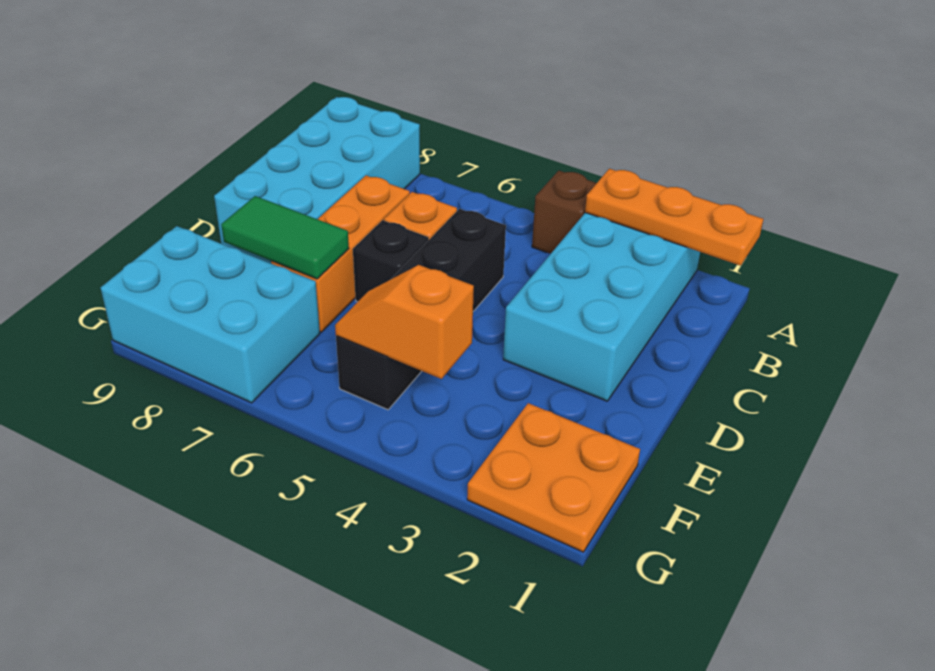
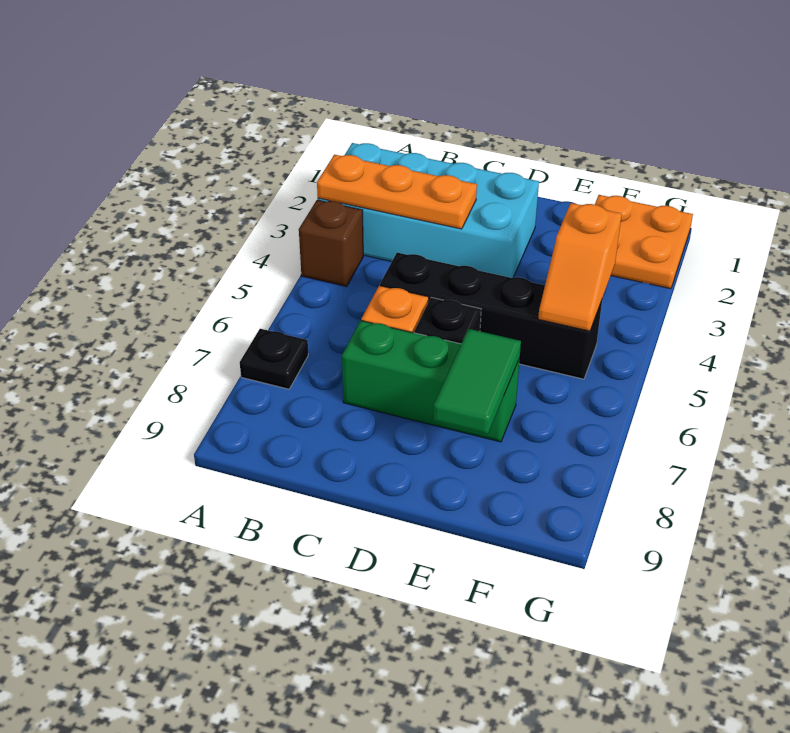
orange plate A1:A3 level 2 -> orange plate A3:C3 level 2
none -> black plate A7 level 1
cyan brick A8:D9 level 1 -> none
orange brick C7:E7 level 1 -> green brick C7:E7 level 1
cyan brick F7:G9 level 1 -> none

